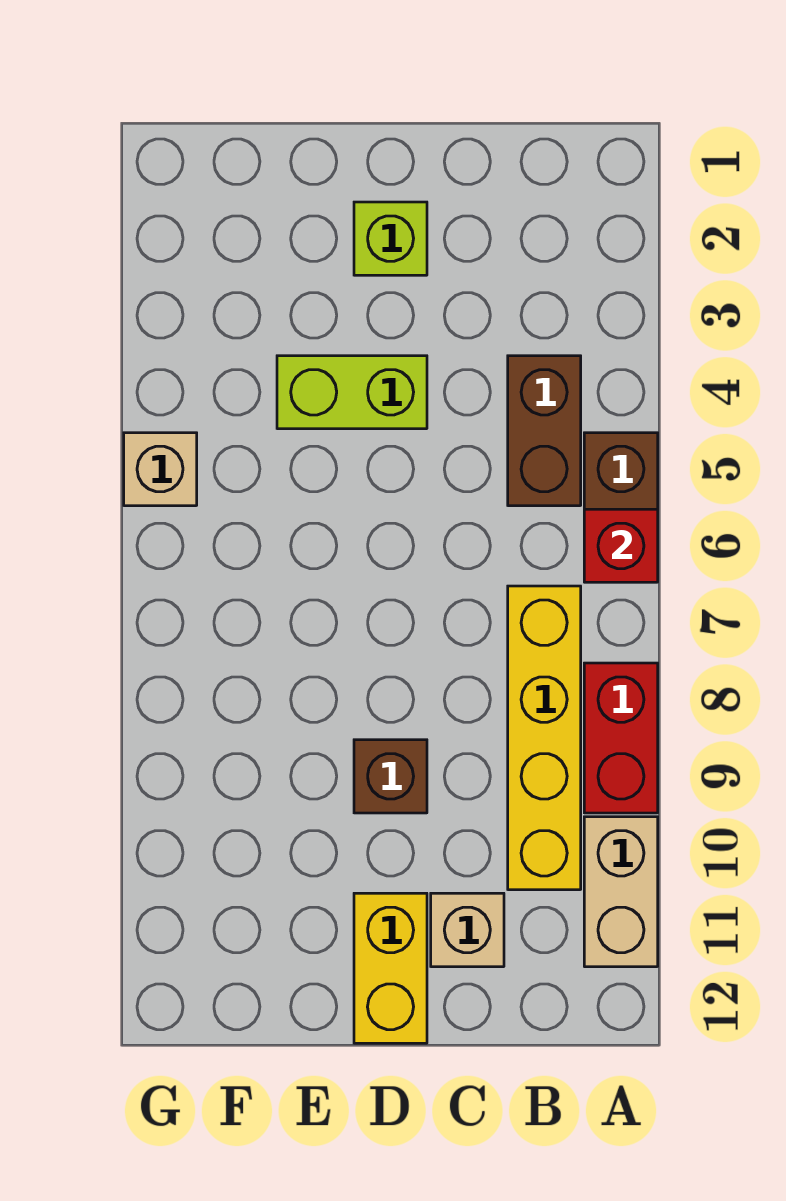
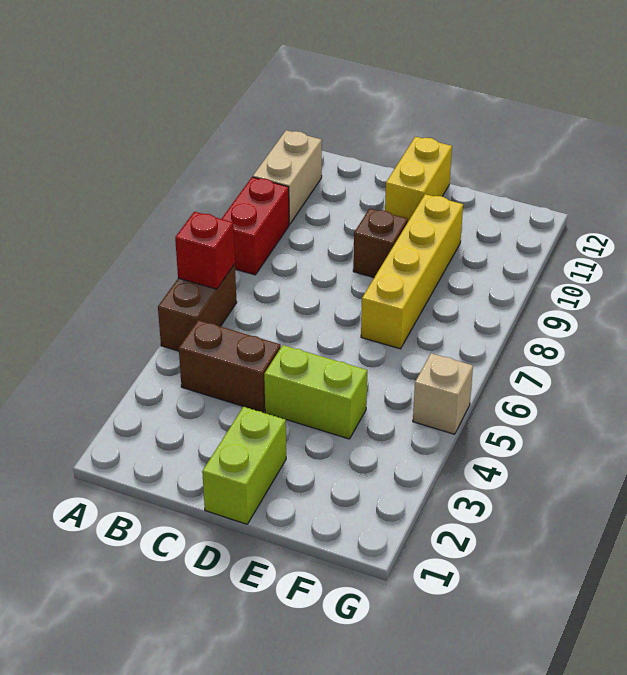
brown brick B4:B5 level 1 -> brown brick B4:C4 level 1
yellow brick B7:B10 level 1 -> yellow brick E7:E10 level 1
tan brick C11 level 1 -> none
lime brick D2 level 1 -> lime brick D1:D2 level 1

